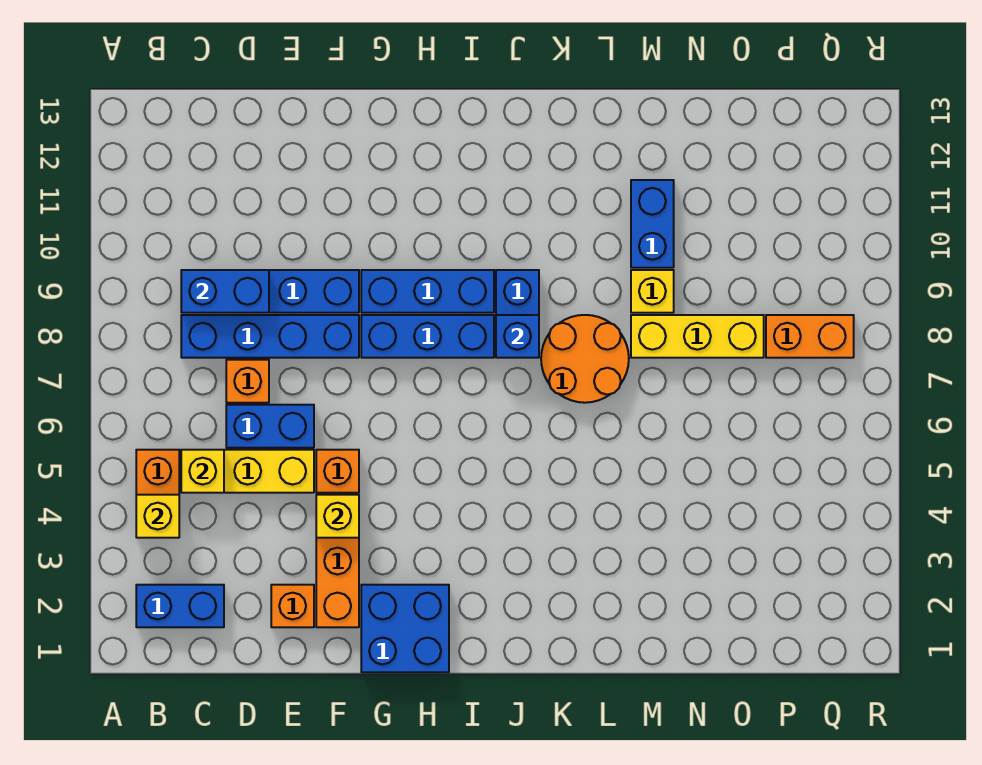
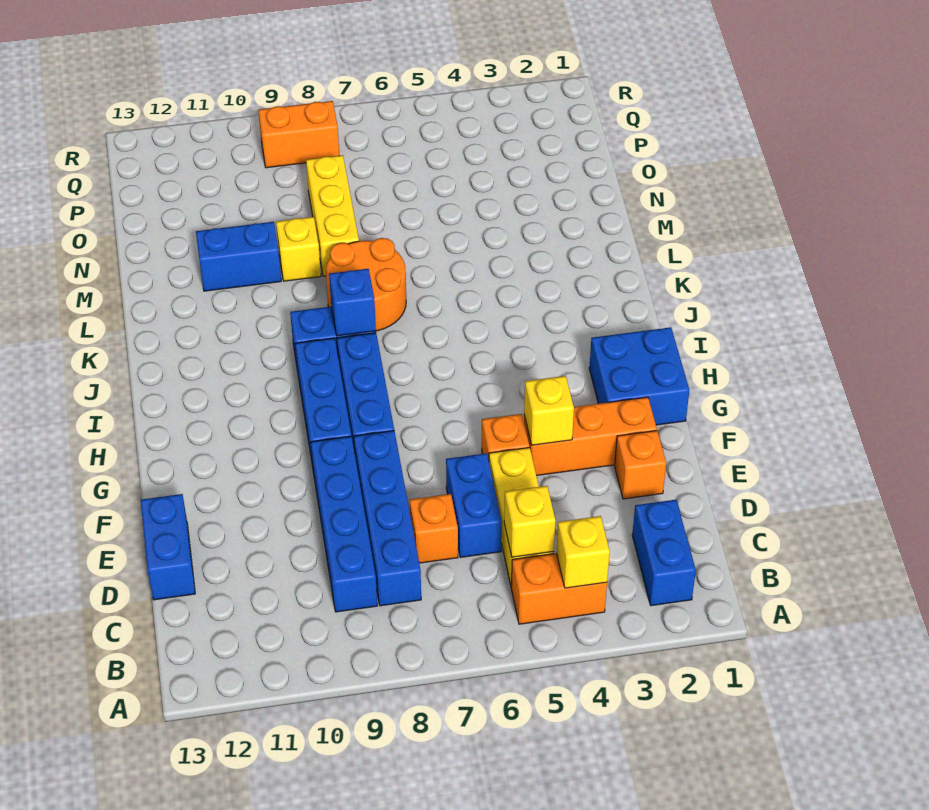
blue brick C9:D9 level 2 -> blue brick D13:E13 level 1
orange brick P8:Q8 level 1 -> orange brick Q8:Q9 level 1

